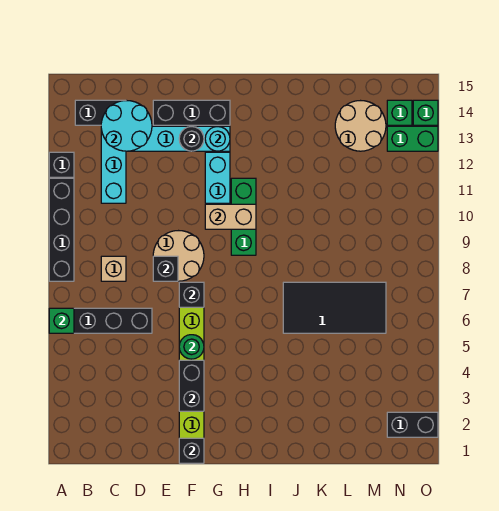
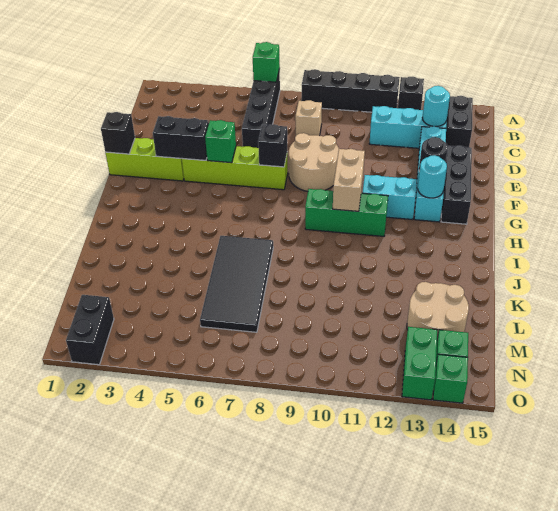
cyan round brick C13:D14 level 2 -> cyan round brick C13 level 2
black brick E8 level 2 -> none
green round brick F5 level 2 -> green brick F5 level 2

